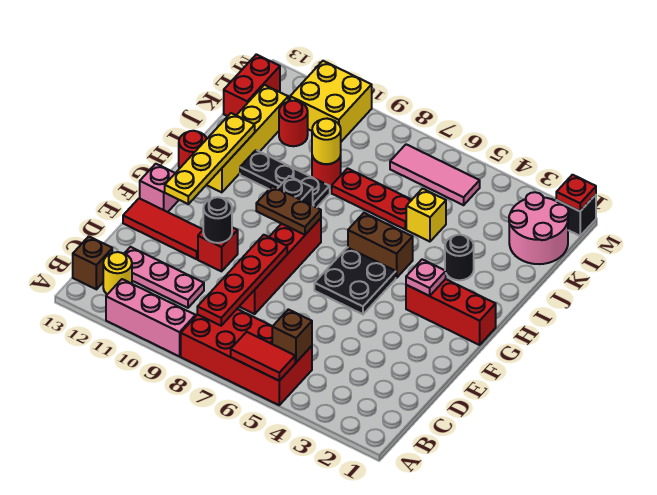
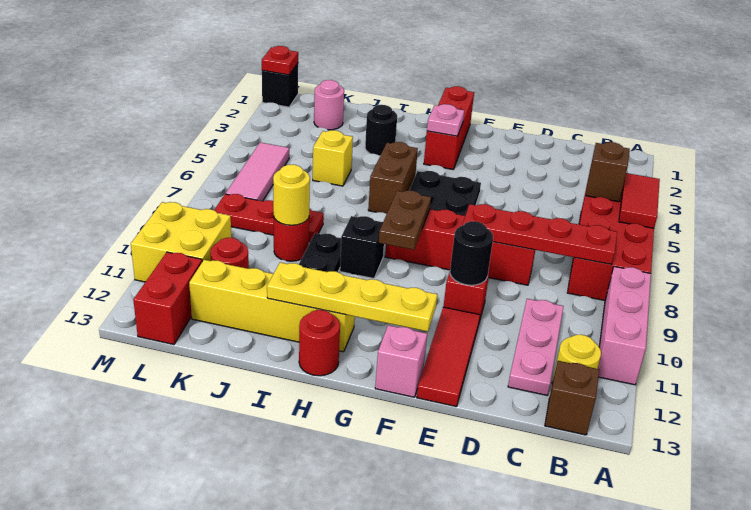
red plate J6:J8 level 1 -> red plate J8:L8 level 1
pink round brick K1:L2 level 1 -> pink round brick K2 level 1
red brick K13:L13 level 1 -> red brick L12:L13 level 1

